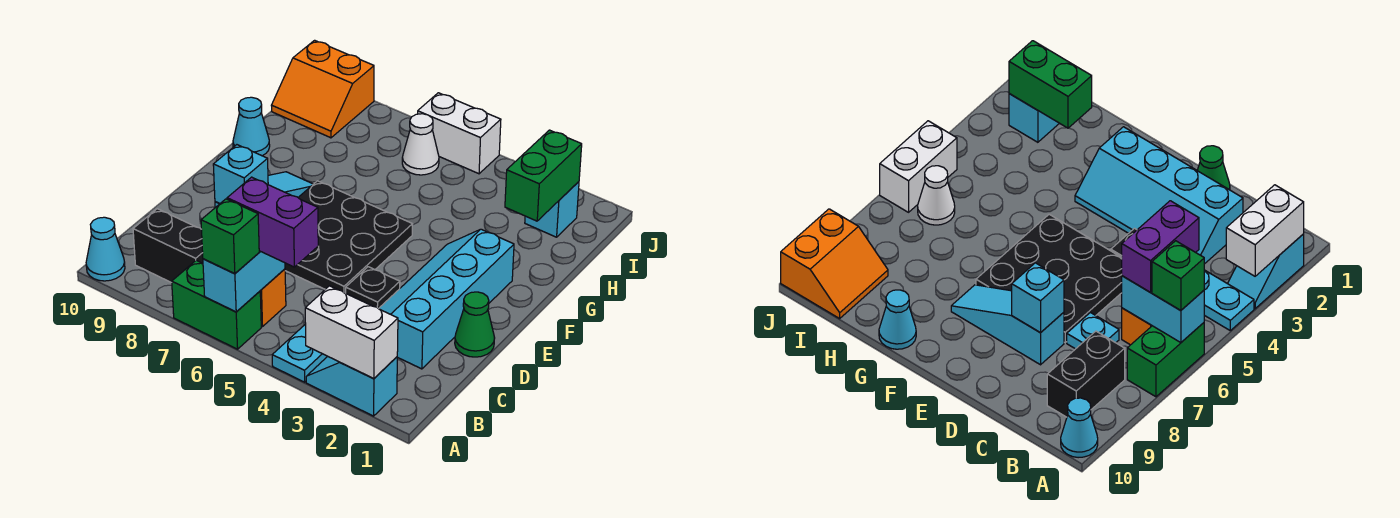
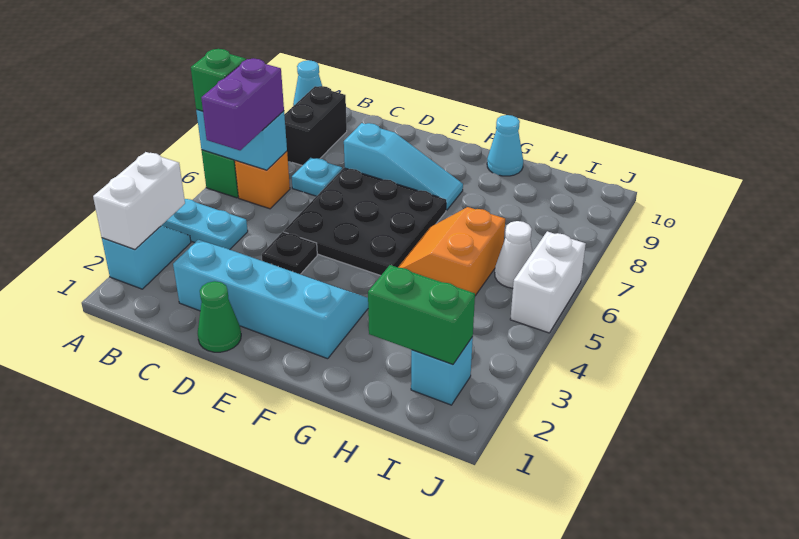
cyan brick D8 level 2 -> none
orange slope I9:J10 level 1 top J -> orange slope G5:H6 level 1 top H

